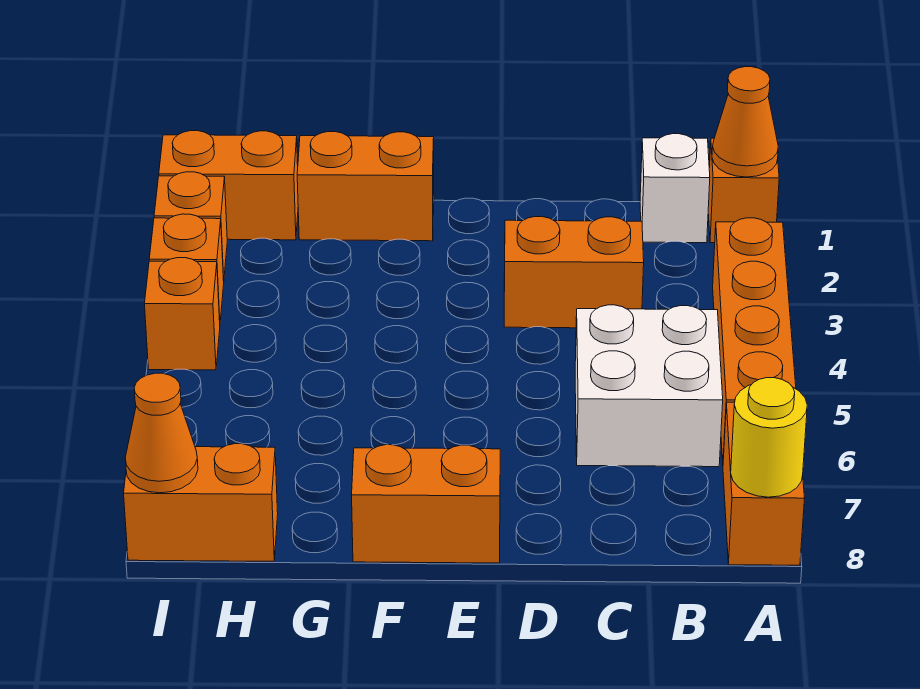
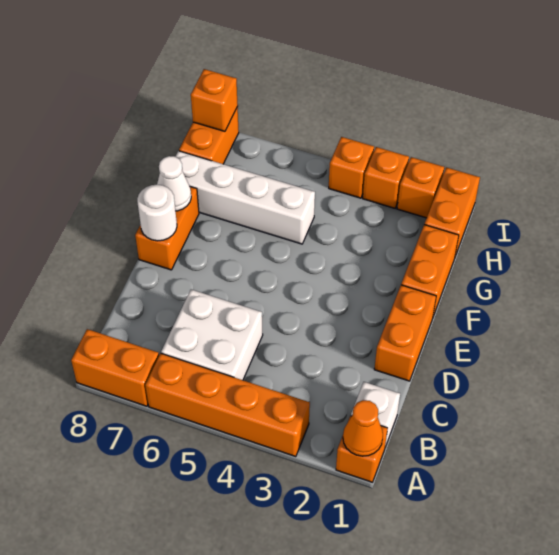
yellow round brick A8 level 2 -> none
orange brick C3:D3 level 1 -> orange brick D1:E1 level 1
none -> white round brick E8 level 2
none -> white cone F8 level 2
none -> white brick G5:G8 level 1
orange cone I8 level 2 -> orange brick I8 level 2

